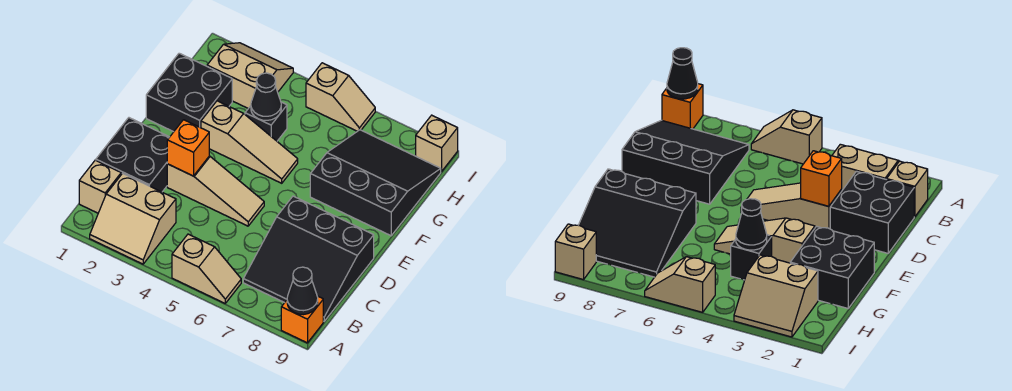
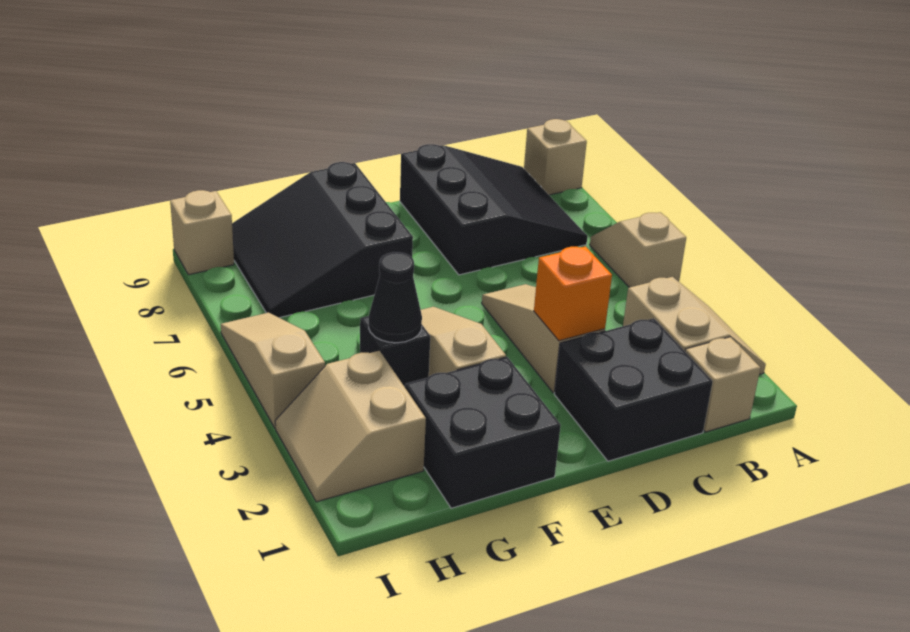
orange brick A9 level 1 -> tan brick A9 level 1
black cone A9 level 2 -> none
tan slope I5:I6 level 1 top 5 -> tan slope I4:I6 level 1 top 4

